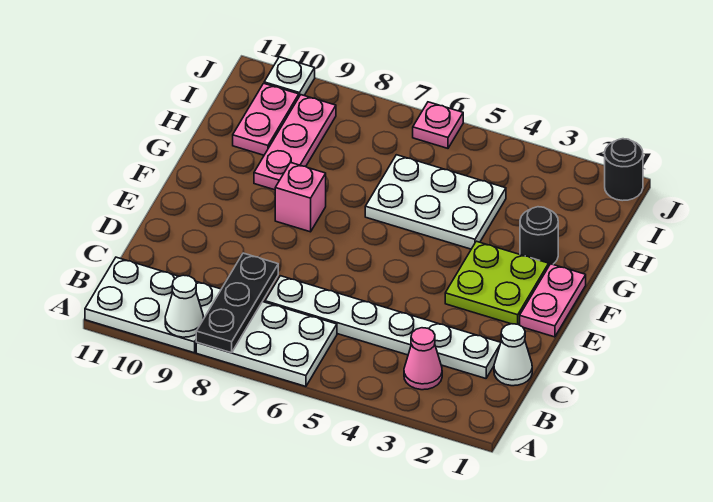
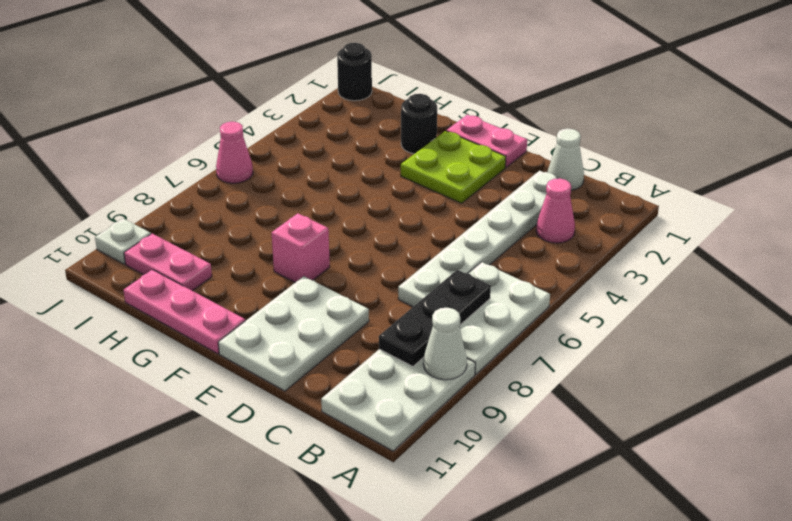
black plate A8:C8 level 2 -> black plate B7:B9 level 2
white plate G4:H6 level 1 -> white plate D9:E11 level 1
pink plate G9:I9 level 1 -> pink plate F11:H11 level 1
pink plate J6 level 1 -> pink cone J6 level 1

